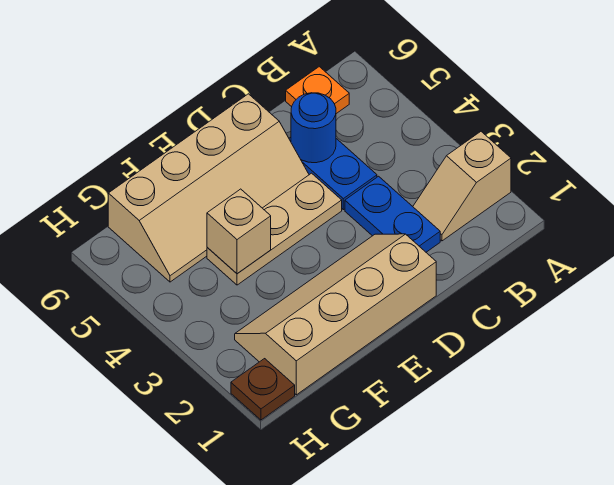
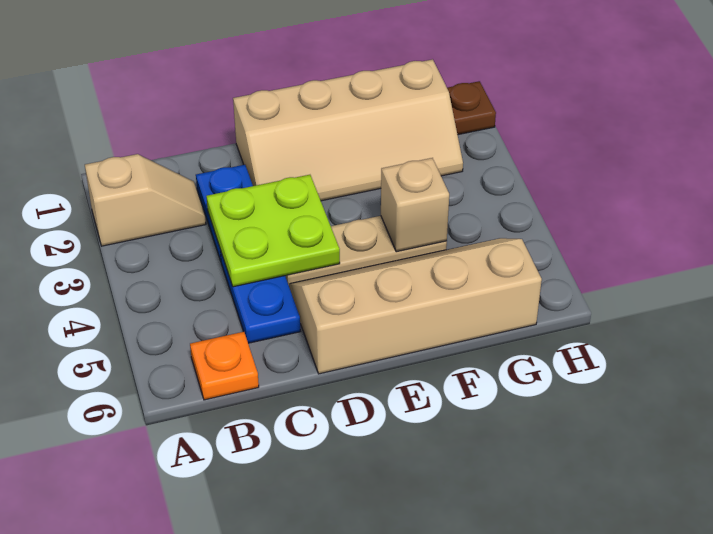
none -> lime plate C3:D4 level 2
blue round brick C5 level 2 -> none

